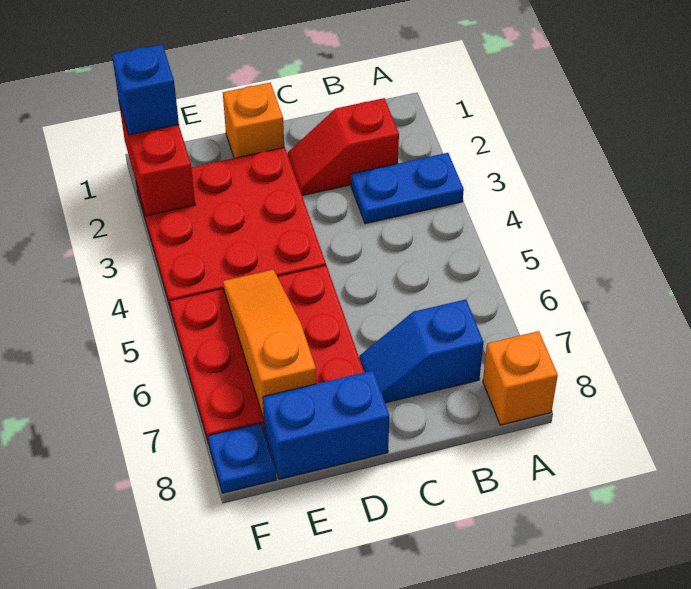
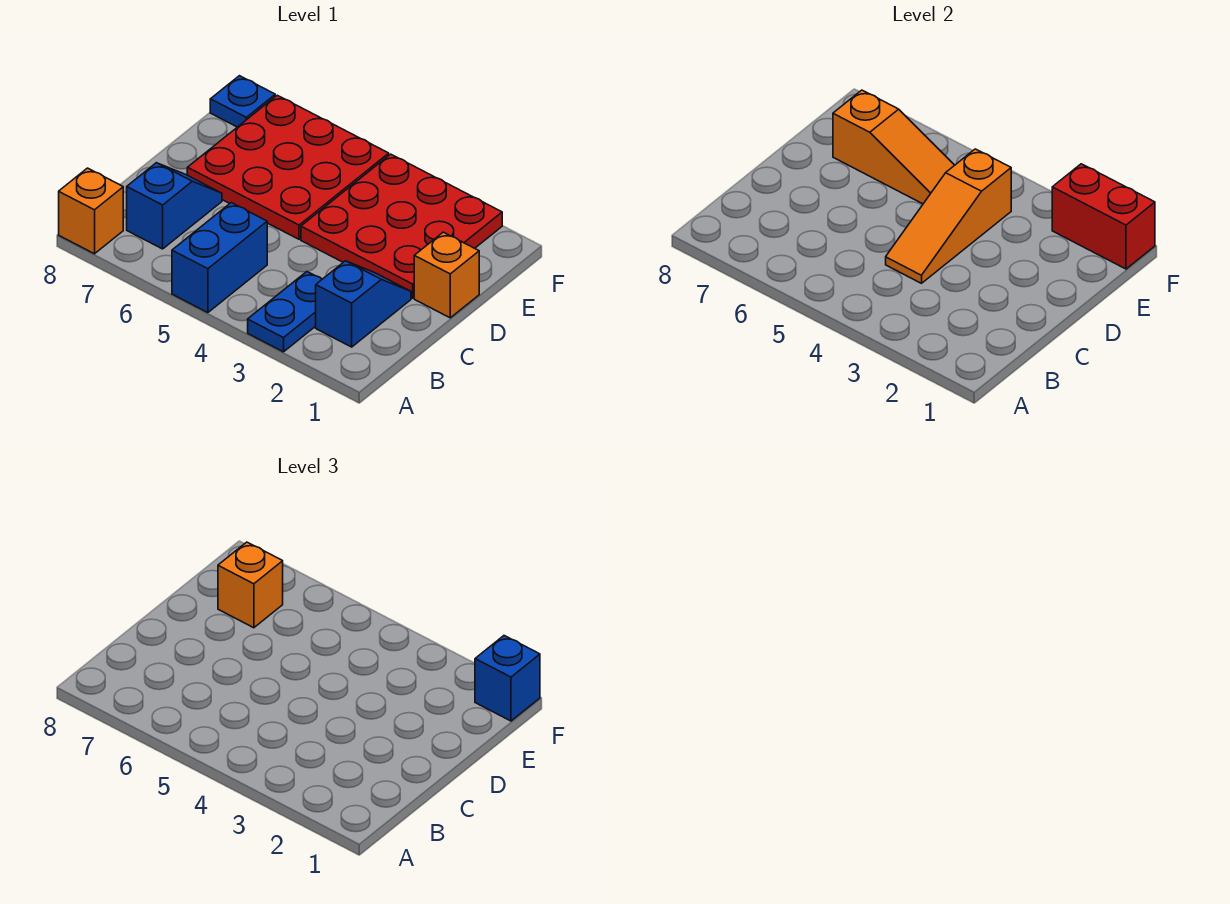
red slope B2:C2 level 1 top B -> blue slope B2:C2 level 1 top B
none -> orange slope C4:E4 level 2 top E
blue brick D8:E8 level 1 -> blue brick A5:B5 level 1
none -> orange brick E7 level 3

